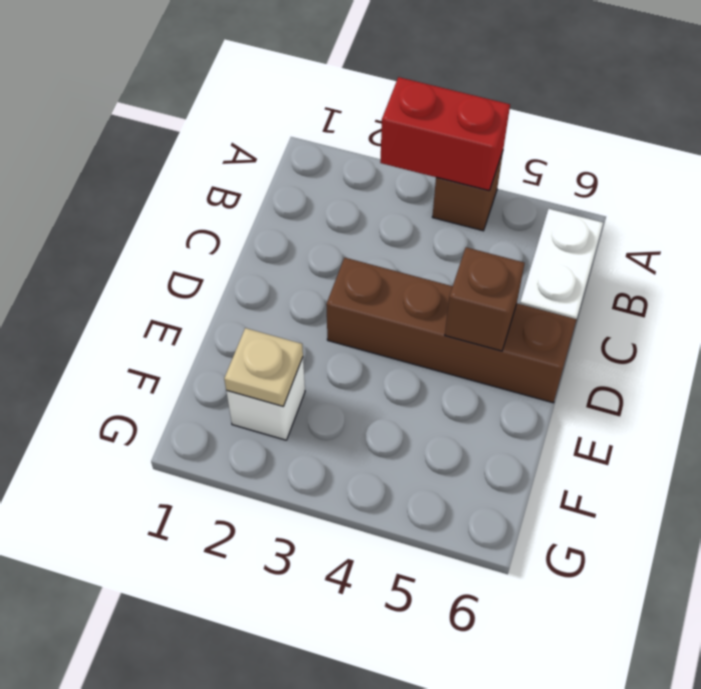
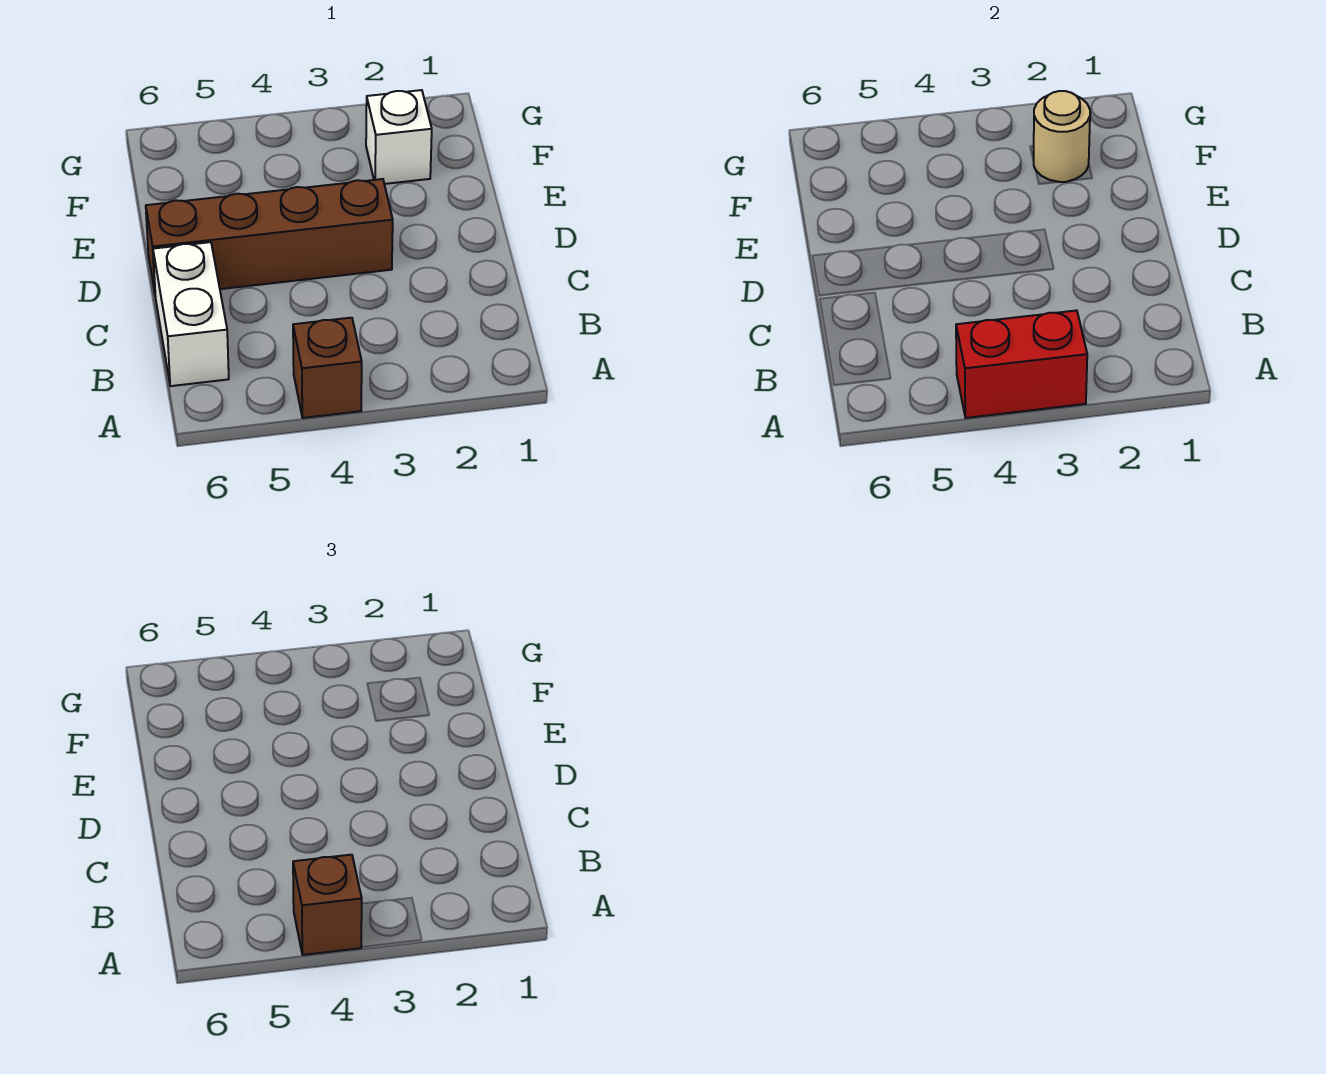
brown brick D5 level 2 -> brown brick A4 level 3
tan plate F2 level 2 -> tan round brick F2 level 2

